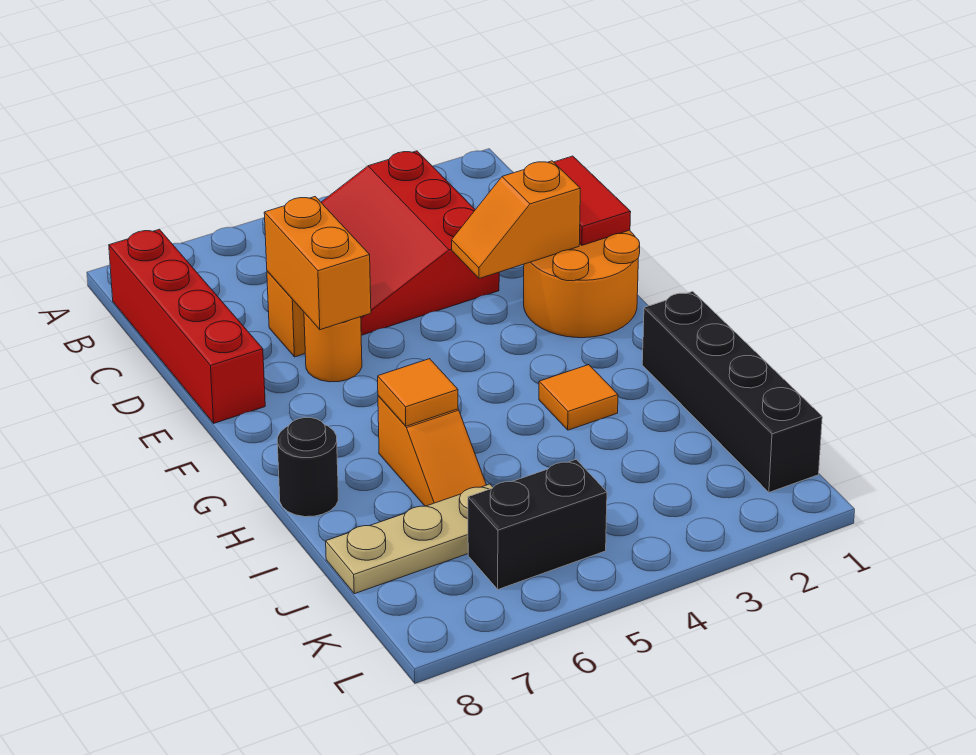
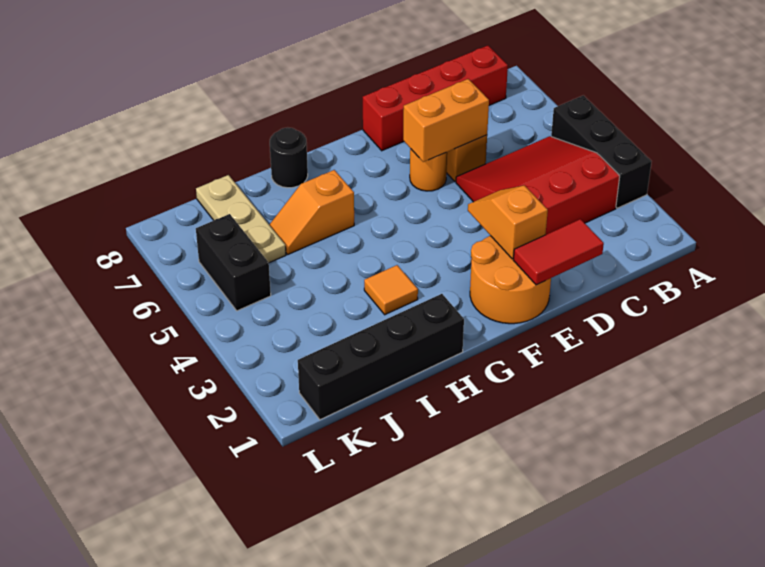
none -> black brick A3:A5 level 1
orange tile H6 level 2 -> none

